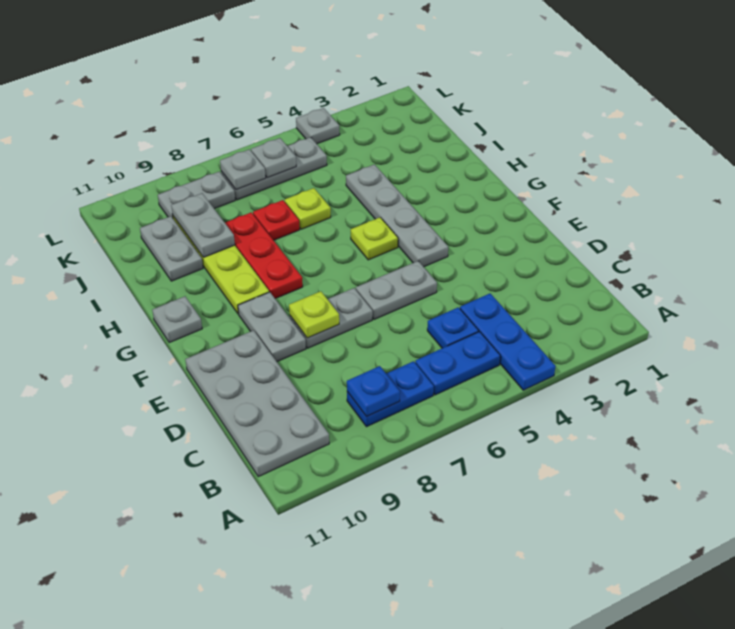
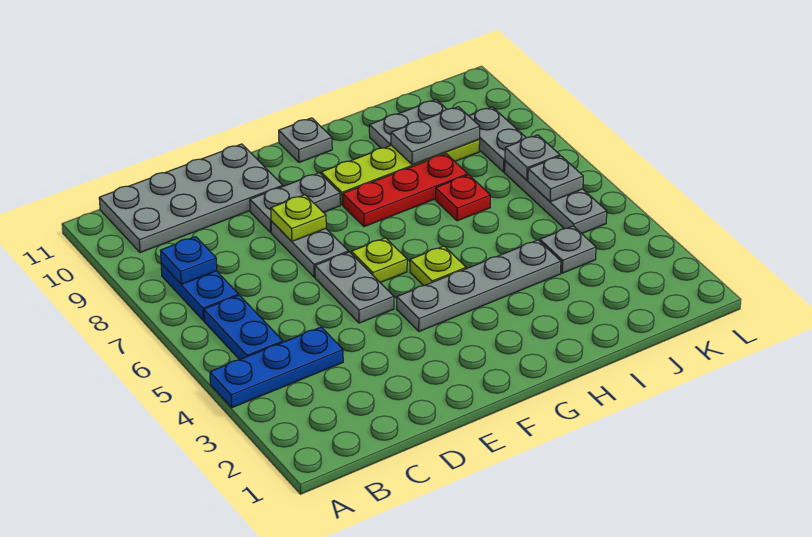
blue plate C5 level 1 -> none
lime plate I6 level 1 -> lime plate F6 level 1
grey plate L4 level 1 -> grey plate J4 level 1

